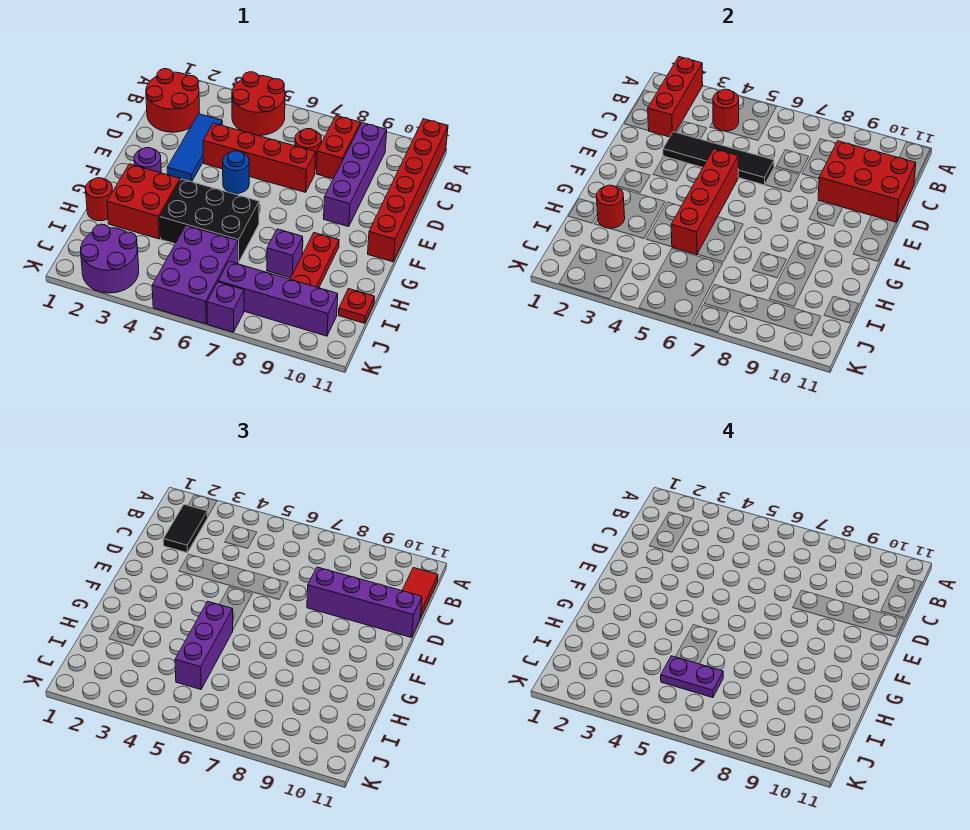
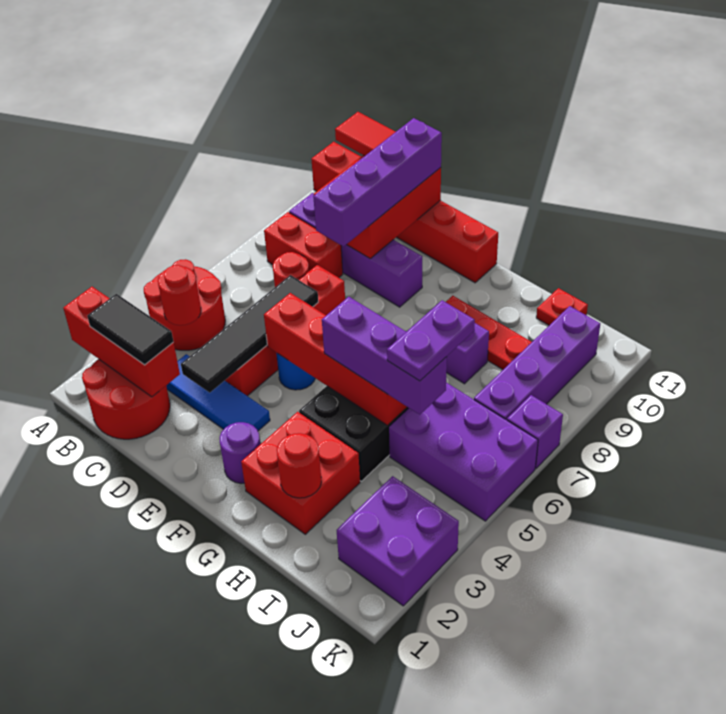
red round brick H1 level 1 -> none
purple round brick J2:K3 level 1 -> purple brick J2:K3 level 1

